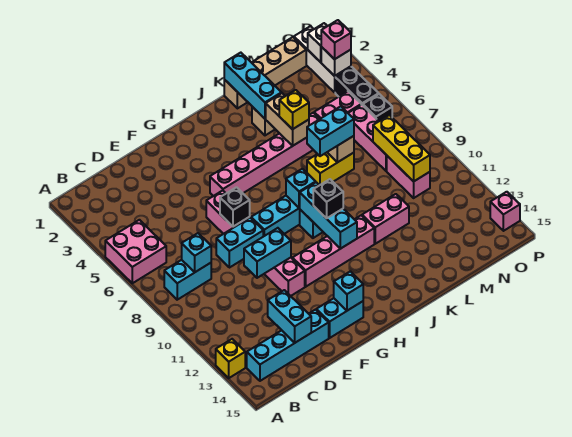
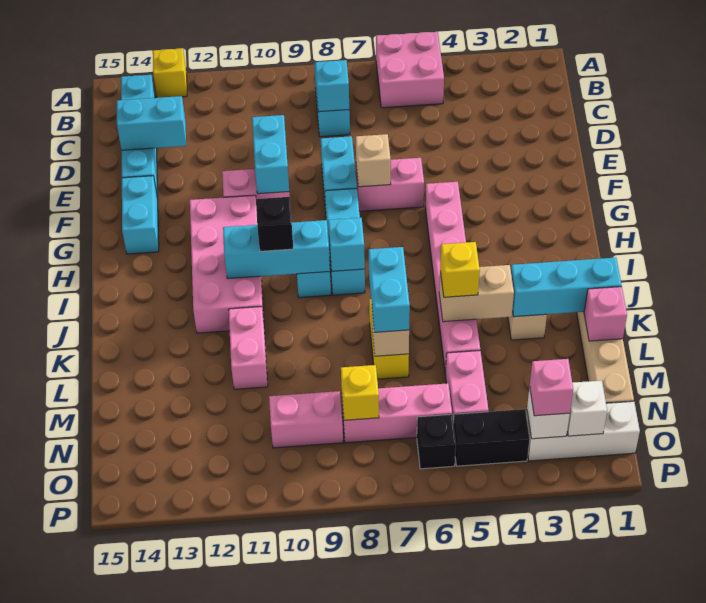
black brick F7 level 2 -> tan brick F7 level 2
pink brick G11:J11 level 1 -> pink brick G11:J12 level 1
cyan brick G14 level 2 -> none
yellow brick N8:N10 level 2 -> yellow brick N8 level 2
pink brick P14 level 1 -> pink brick L1 level 2

